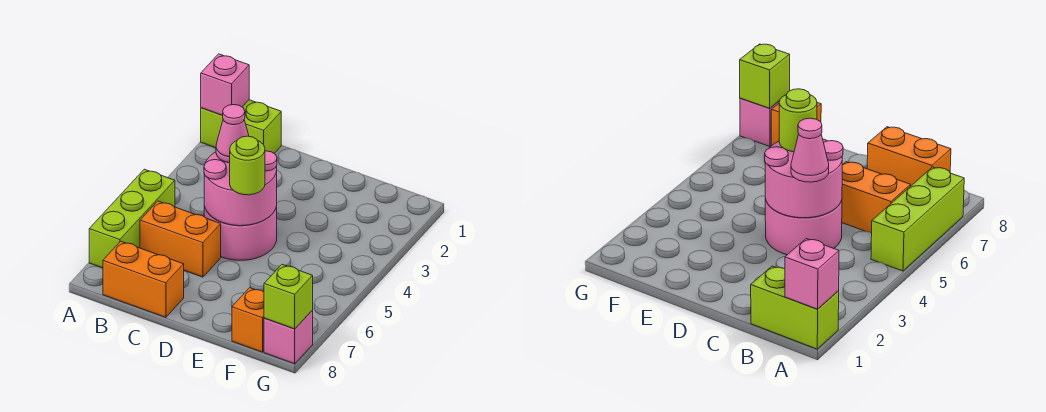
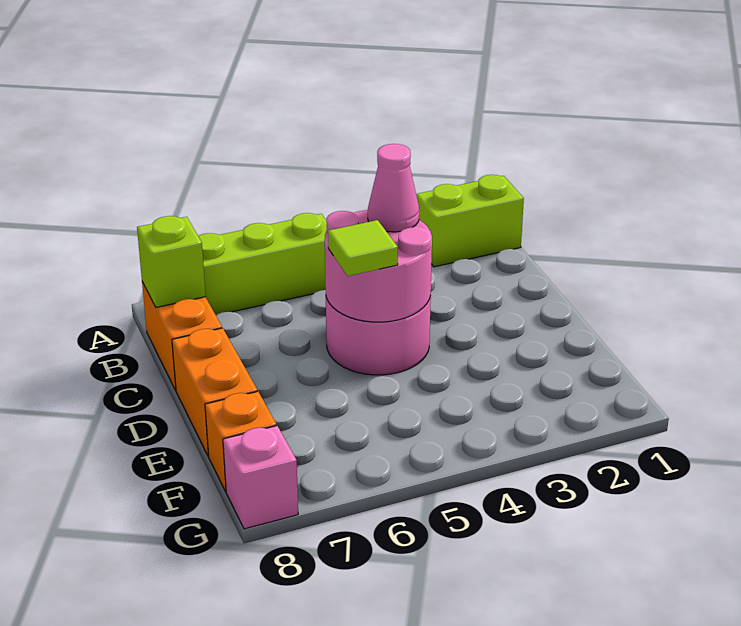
lime brick A1:B1 level 1 -> lime brick A1:A2 level 1
pink brick A1 level 2 -> none
orange brick B6:C6 level 1 -> orange brick D8:E8 level 1
lime round brick D5 level 3 -> lime tile D5 level 3
lime brick G8 level 2 -> lime brick B8 level 2

